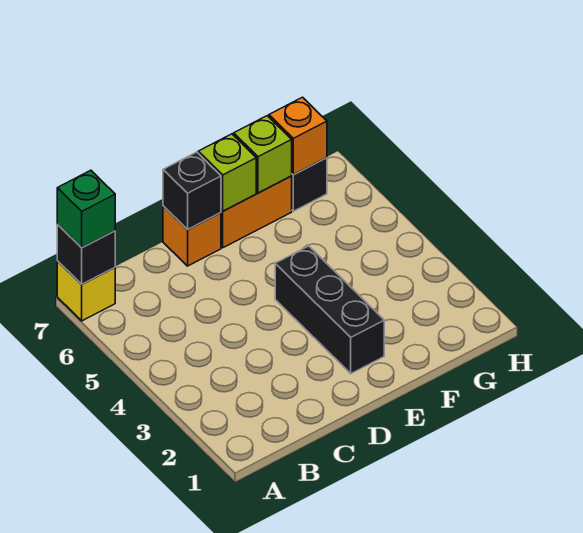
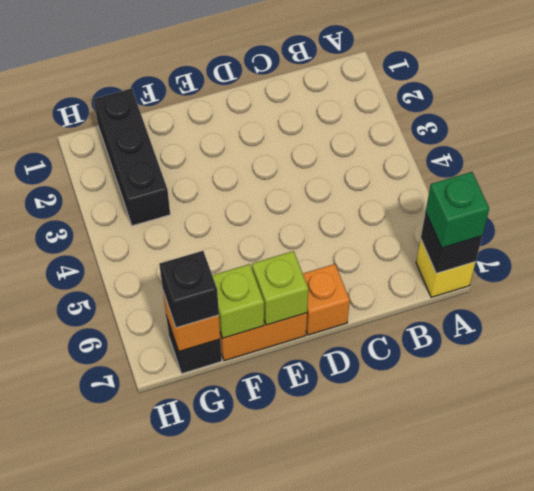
black brick D7 level 2 -> black brick G7 level 3
black brick E2:E4 level 1 -> black brick G1:G3 level 1

